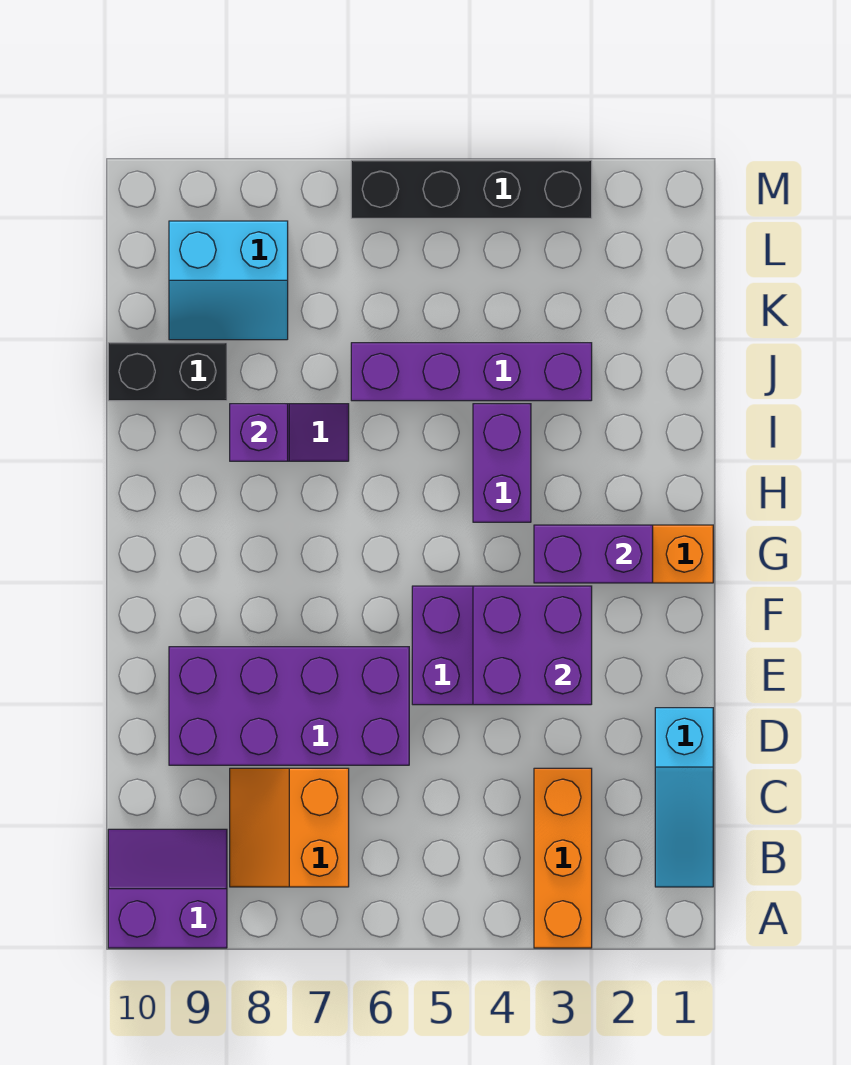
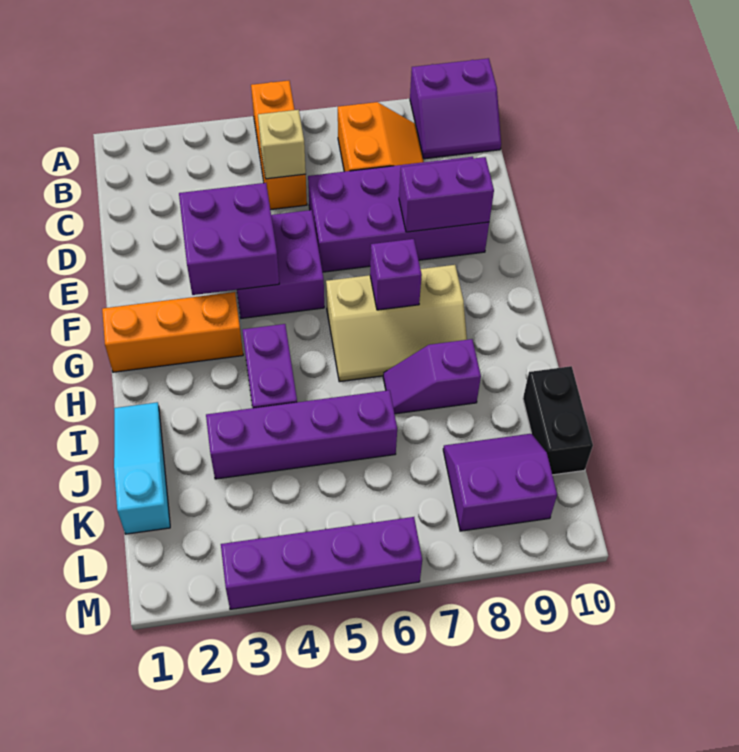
orange brick A3:C3 level 1 -> orange brick A5:C5 level 1
cyan slope B1:D1 level 1 top D -> cyan slope I1:K1 level 1 top K
none -> tan brick C5 level 2
purple brick G2:G3 level 2 -> purple brick E8:E9 level 2
none -> tan slope G6:H8 level 1 top G
purple brick I8 level 2 -> purple brick G7 level 2
black brick J9:J10 level 1 -> black brick J10:K10 level 1
cyan slope K8:L9 level 1 top L -> purple slope K8:L9 level 1 top L
black brick M3:M6 level 1 -> purple brick M3:M6 level 1

